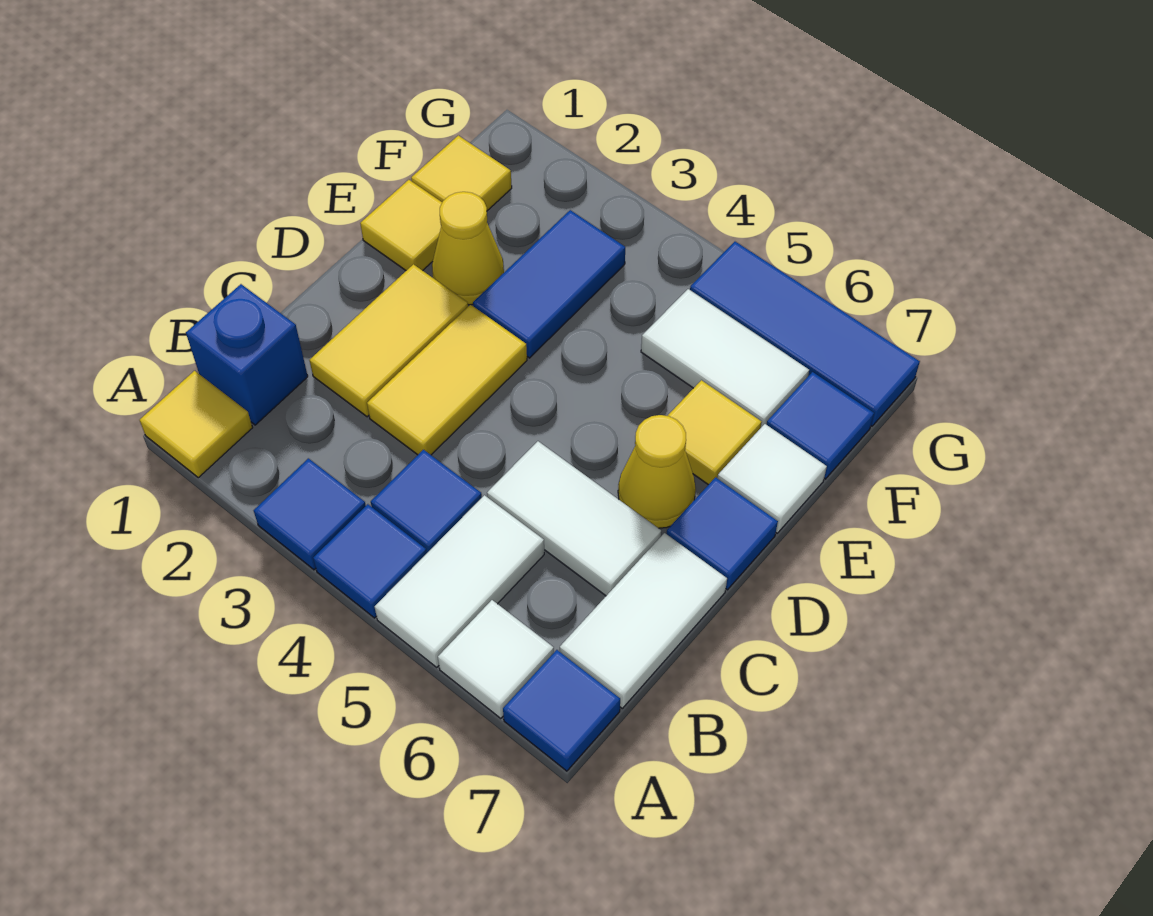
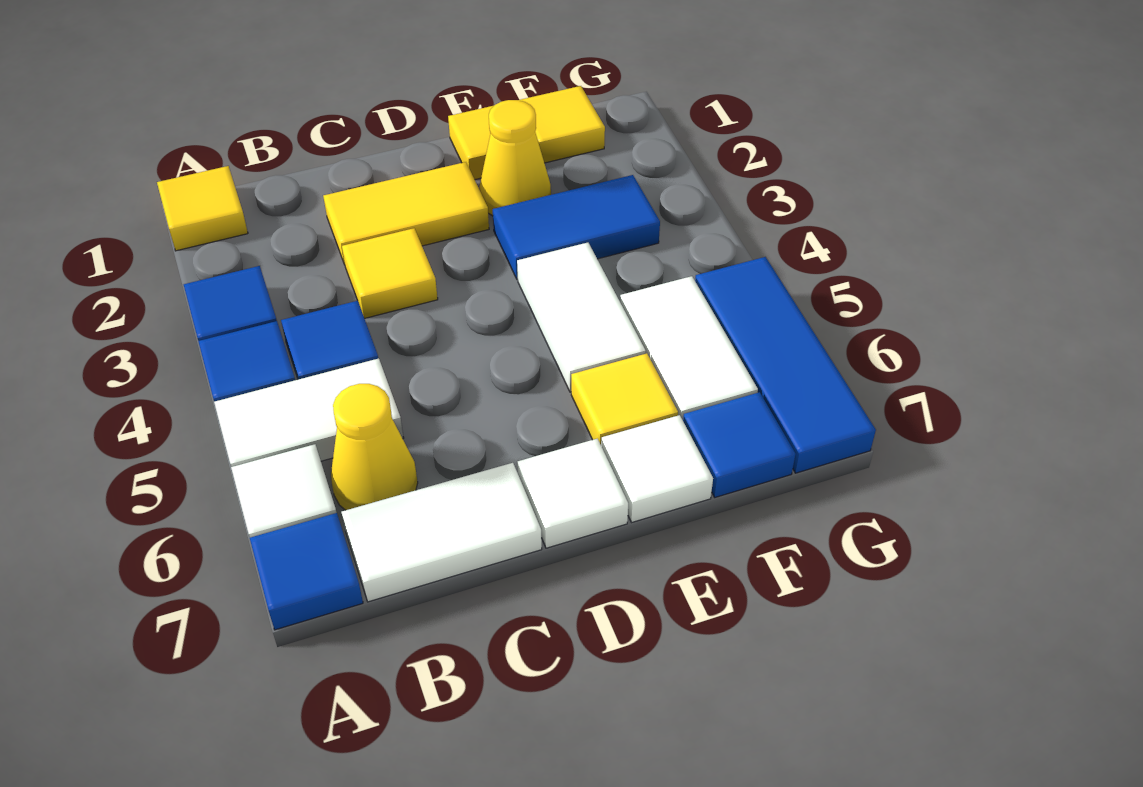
blue brick B1 level 1 -> none
yellow tile C3:D3 level 1 -> yellow tile C3 level 1
white tile C5:C6 level 1 -> white tile E4:E5 level 1
yellow cone D6 level 1 -> yellow cone B6 level 1
blue tile D7 level 1 -> white tile D7 level 1

